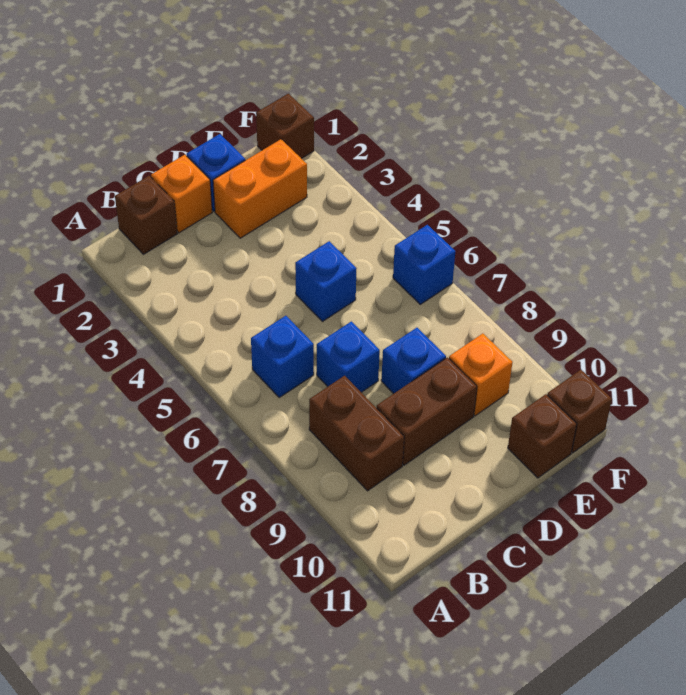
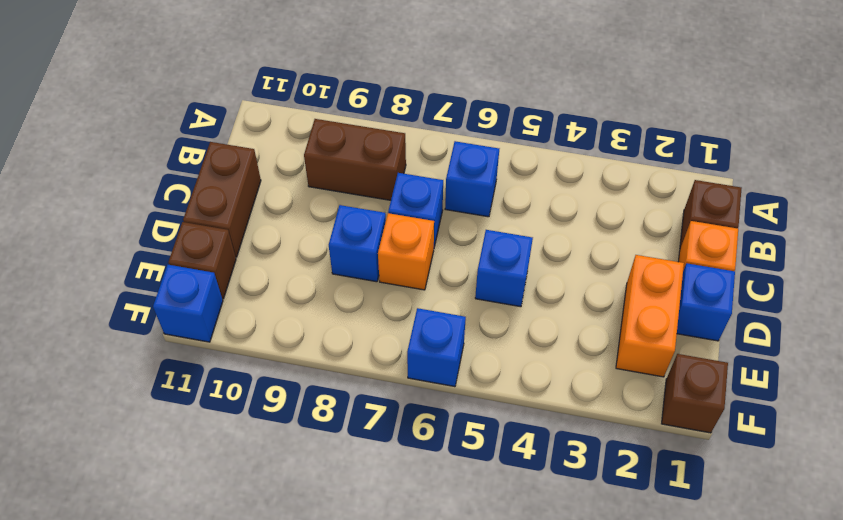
brown brick C9:D9 level 1 -> brown brick C11:D11 level 1
orange brick E9 level 1 -> orange brick D7 level 1
brown brick F11 level 1 -> blue brick F11 level 1

